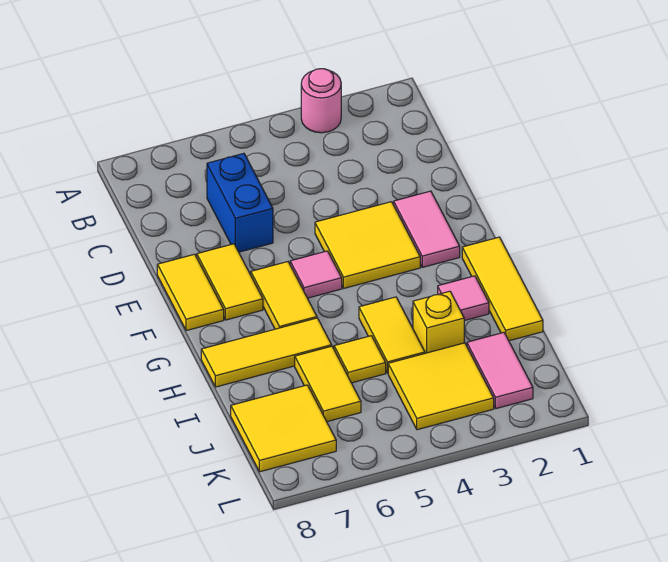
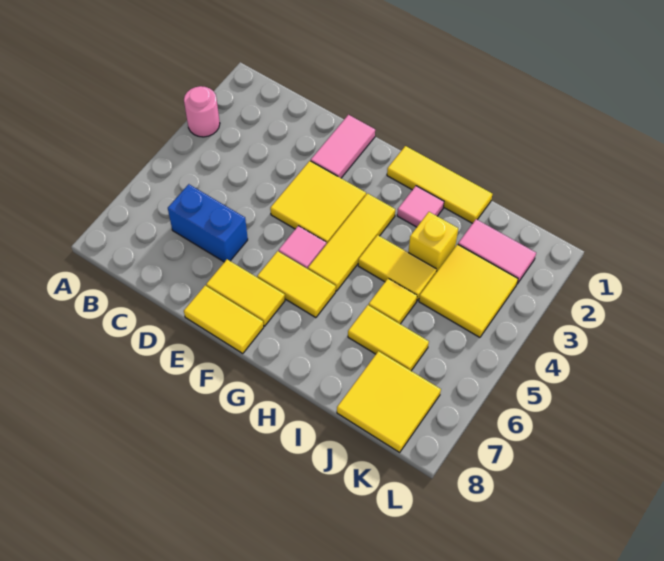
pink tile E2:F2 level 1 -> pink tile E1:E2 level 1
yellow tile H6:H8 level 1 -> yellow tile G3:G5 level 1

